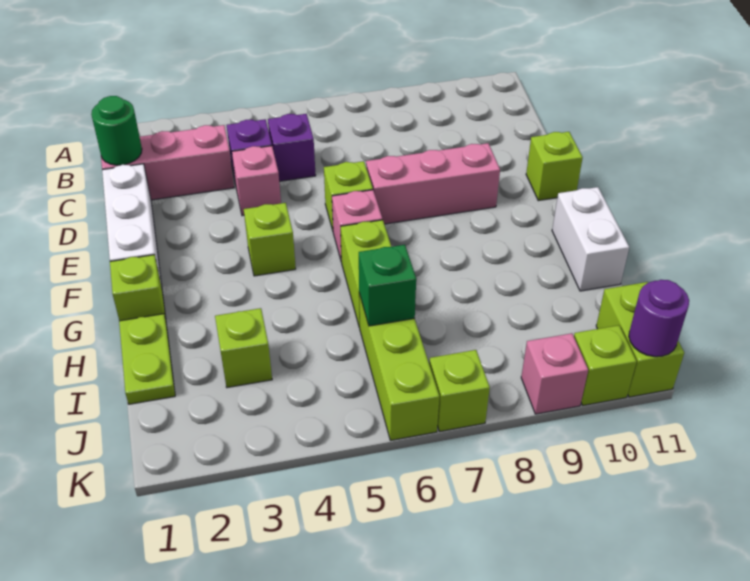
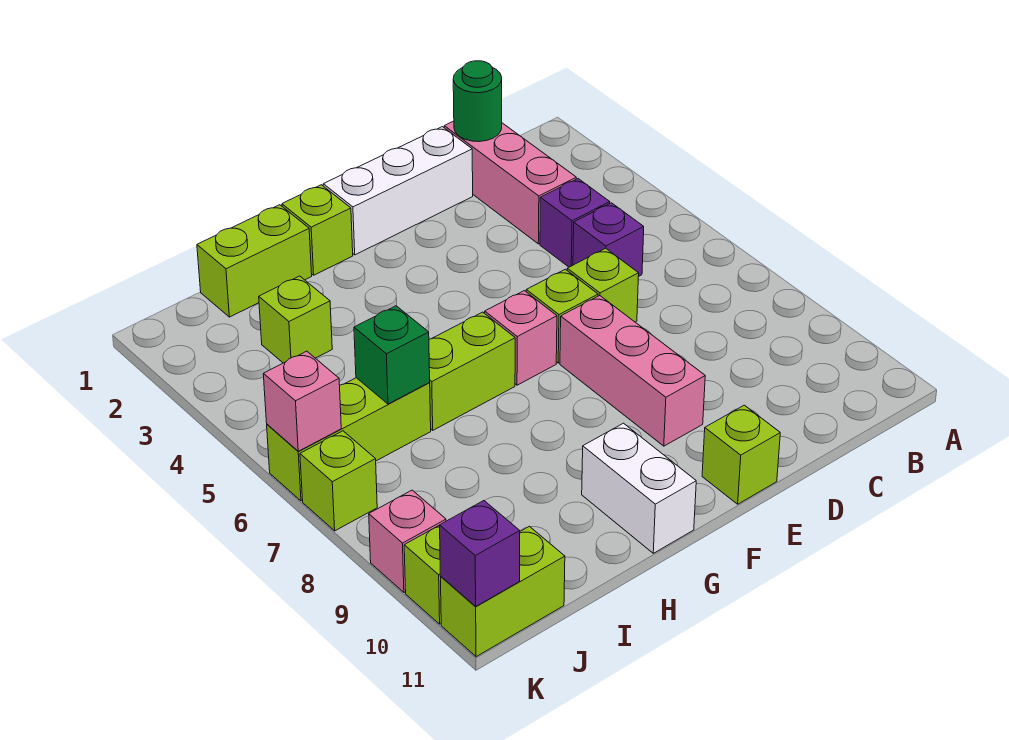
pink brick D4 level 1 -> pink brick K6 level 2
lime brick F4 level 1 -> lime brick D6 level 1
white brick G11:H11 level 1 -> white brick G10:G11 level 1
lime plate H1:I1 level 1 -> lime brick H1:I1 level 1
purple round brick K11 level 2 -> purple brick K11 level 2

